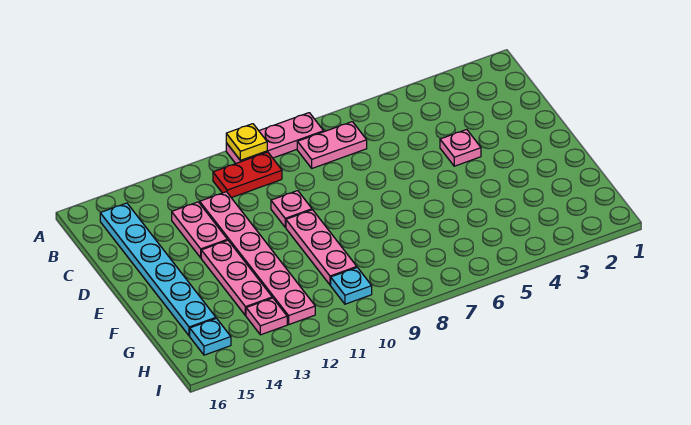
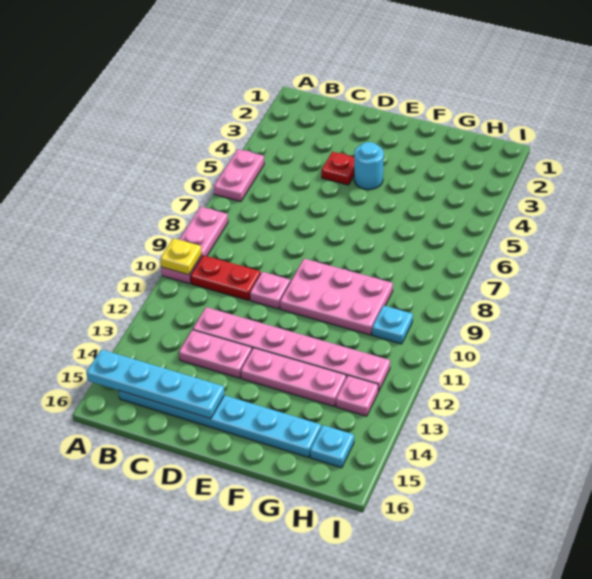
none -> cyan plate A15:D15 level 2
pink plate B7:B8 level 1 -> pink plate A5:A6 level 1
red plate B10:B11 level 1 -> red plate B10:C10 level 1
pink plate D4 level 1 -> red plate D4 level 1
none -> cyan round brick E4 level 1
pink plate E10:G10 level 1 -> pink plate E9:G10 level 1

